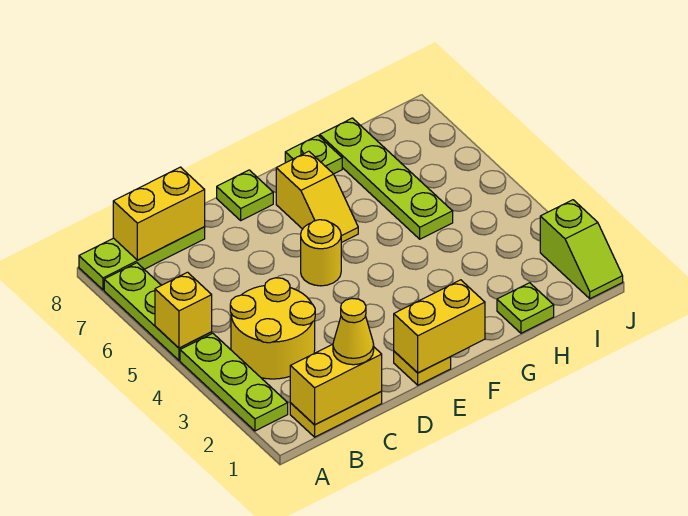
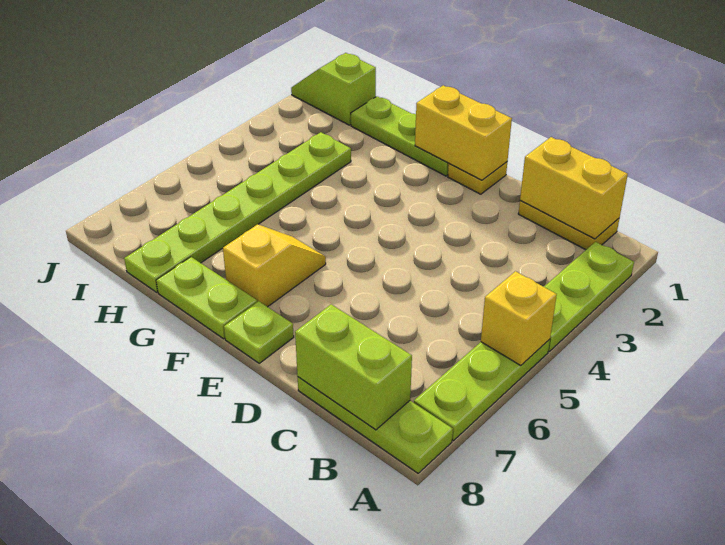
yellow round brick B3:C4 level 1 -> none
yellow brick B8:C8 level 2 -> lime brick B8:C8 level 2
yellow cone C1 level 3 -> none
yellow round brick E5 level 1 -> none
lime plate G8 level 1 -> lime plate F8:G8 level 1
lime plate H1 level 1 -> lime plate F1:H1 level 1
lime plate H5:H8 level 1 -> lime plate H3:H8 level 1
lime slope J1:J2 level 1 top 2 -> lime slope I1:J1 level 1 top I

